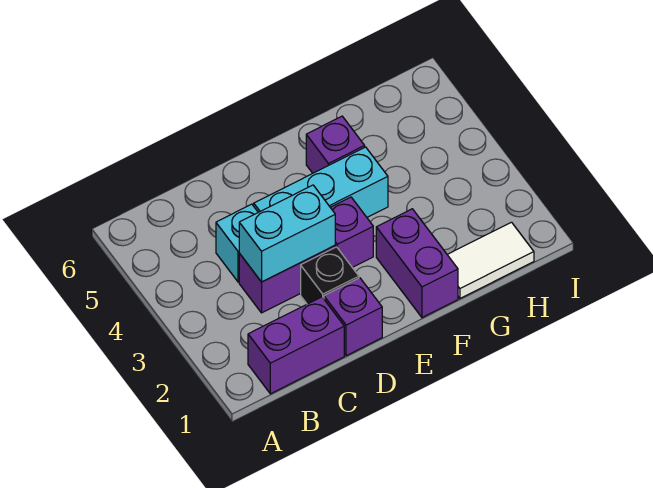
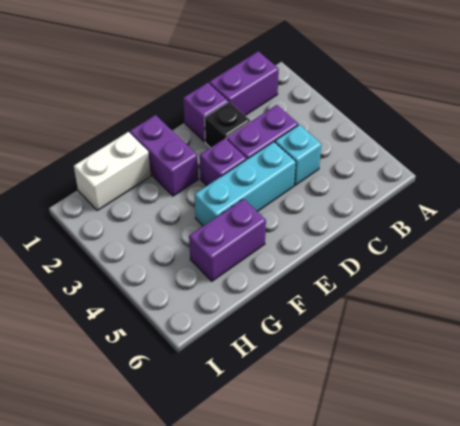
cyan brick C3:D3 level 2 -> none
purple brick F5 level 1 -> purple brick F5:G5 level 1
white tile G1:H1 level 1 -> white brick G1:H1 level 1

